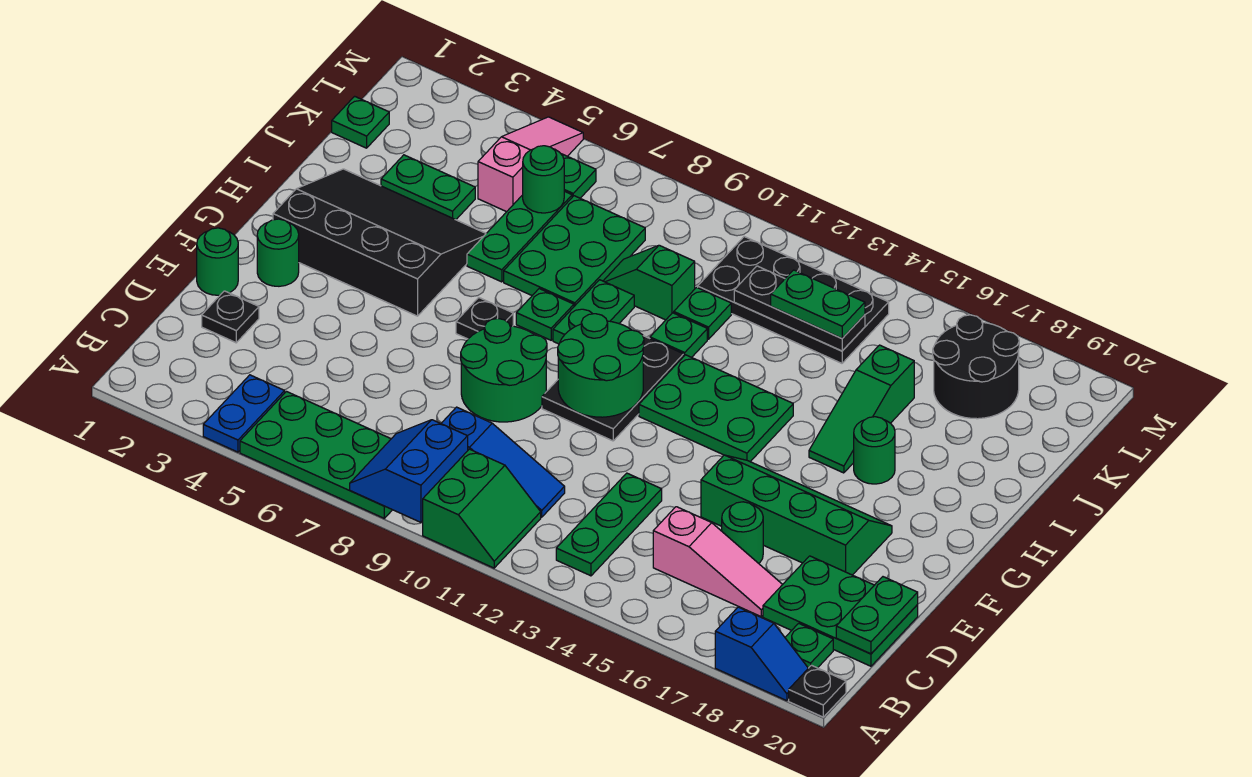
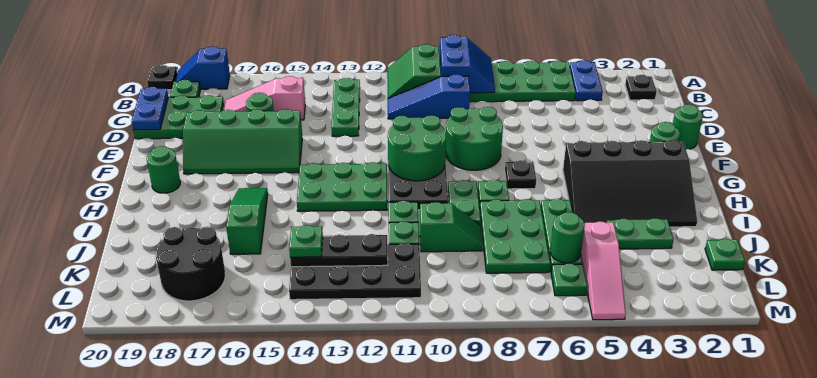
green plate C20:D20 level 2 -> blue plate C20:D20 level 2
black plate D2 level 1 -> black plate B2 level 1
green round brick H17 level 1 -> green round brick G19 level 1
green plate K13:K14 level 3 -> green plate K14 level 3

